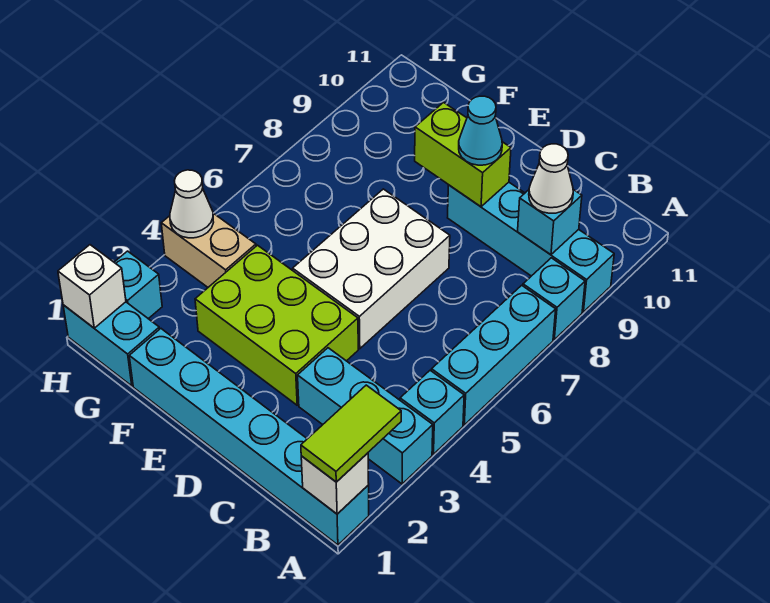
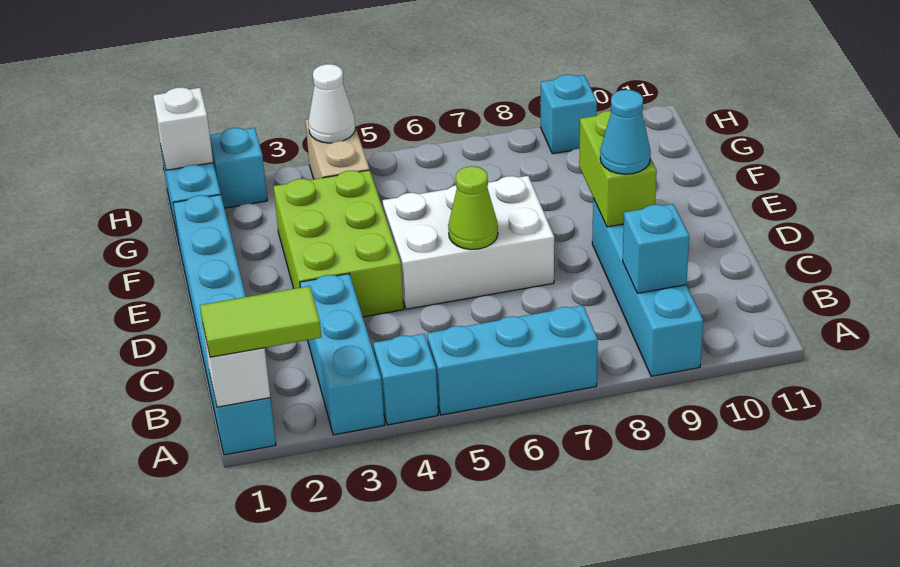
cyan brick A8 level 1 -> cyan brick H9 level 1
white cone B9 level 3 -> none
none -> lime cone D6 level 2

